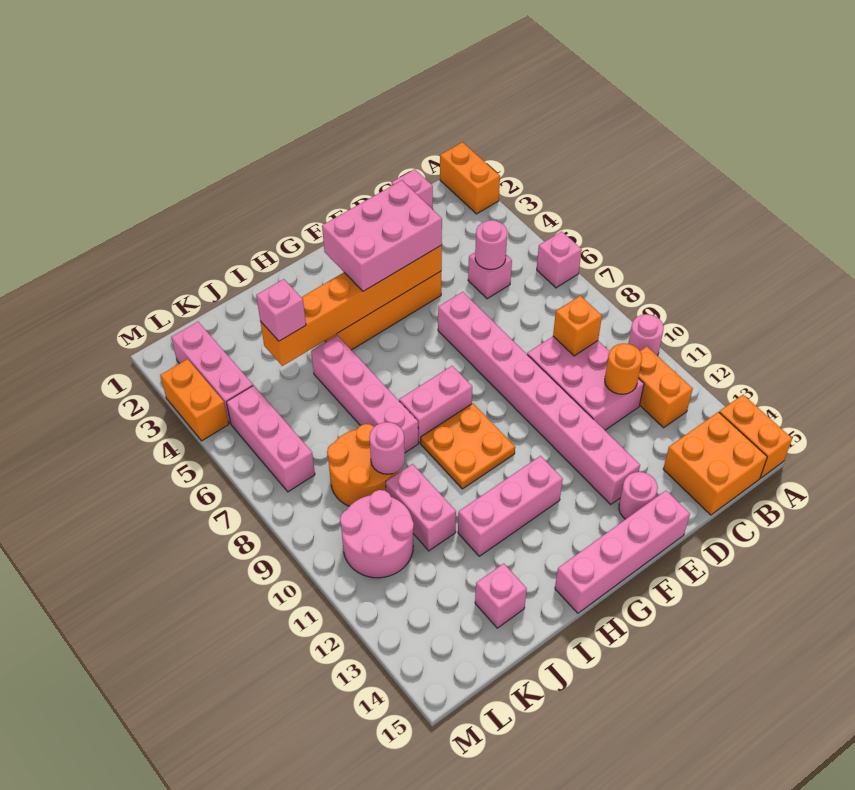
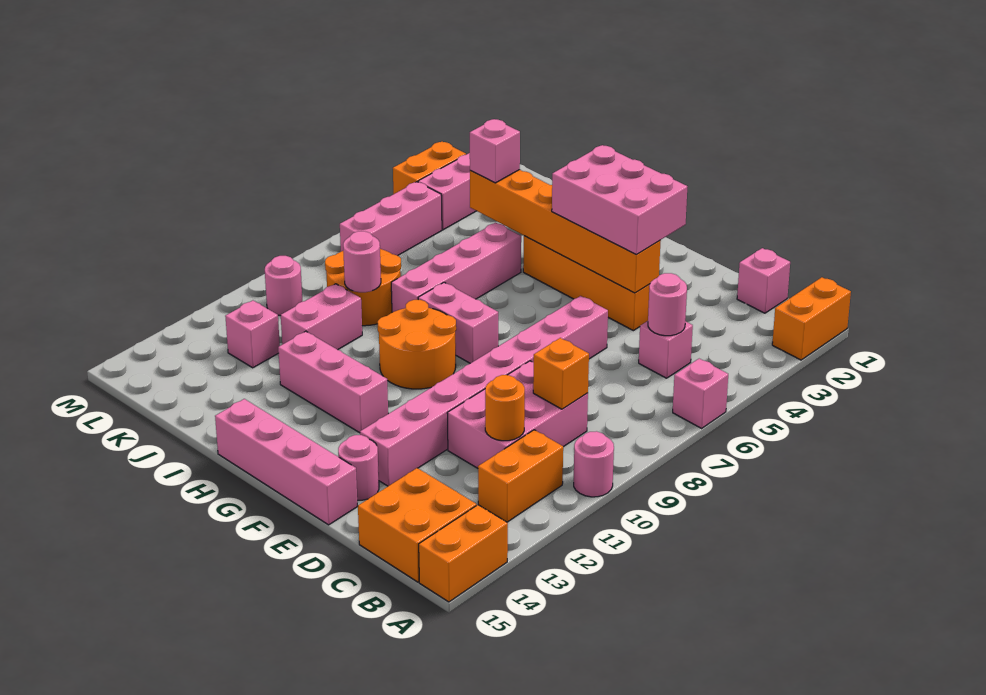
orange plate G9:H10 level 1 -> orange round brick G9:H10 level 1
pink brick J14 level 1 -> pink brick K12 level 1
pink round brick K10:L11 level 1 -> pink round brick L10 level 1

